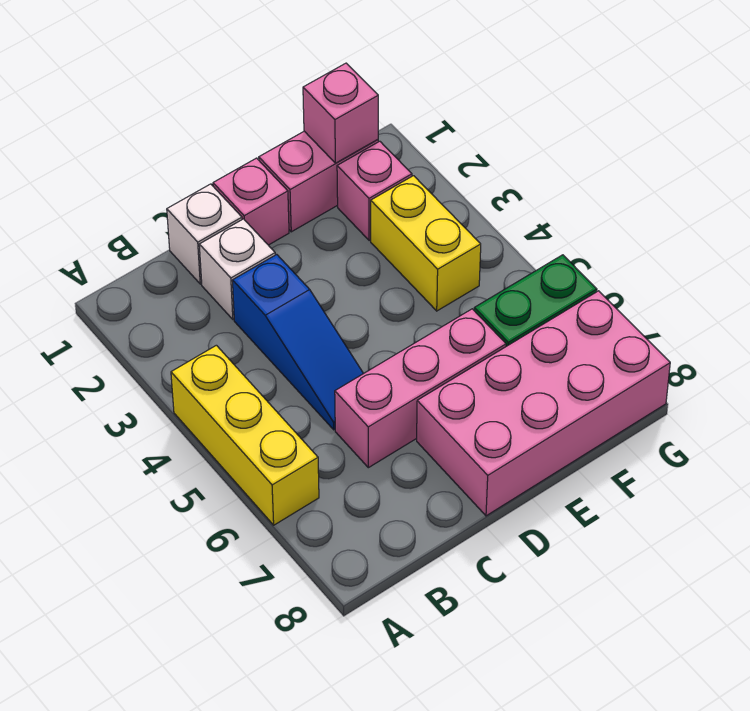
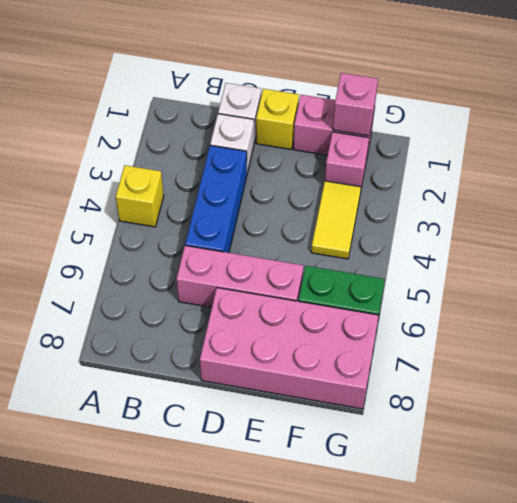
yellow brick A4:A6 level 1 -> yellow brick A4 level 1
blue slope C3:C5 level 1 top 3 -> blue brick C3:C5 level 1
pink brick D1 level 1 -> yellow brick D1 level 1
yellow brick F3:F4 level 1 -> yellow tile F3:F4 level 1

